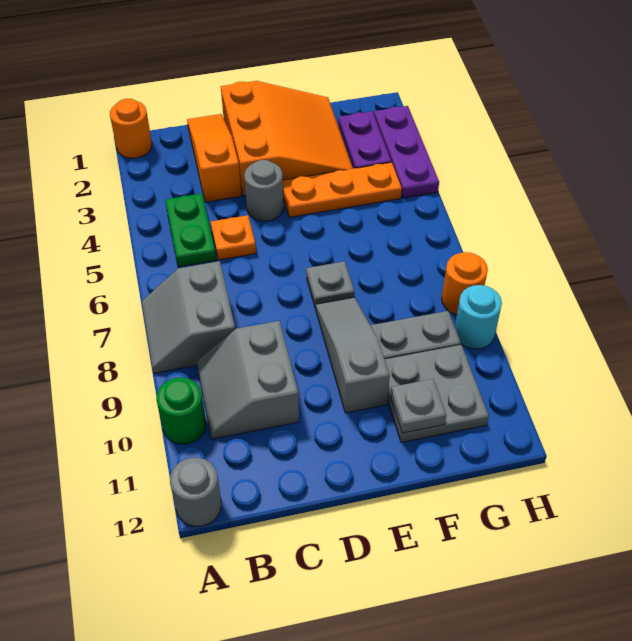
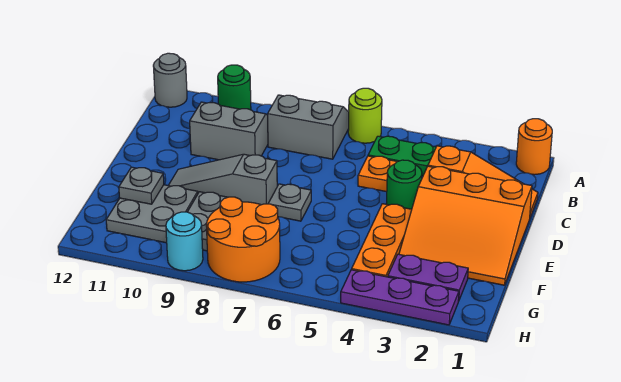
none -> lime round brick A6 level 1
grey round brick D4 level 1 -> green round brick D4 level 1
grey slope E8:E10 level 1 top 10 -> grey slope E8:E10 level 1 top 8
orange round brick H8 level 1 -> orange round brick G7:H8 level 1

